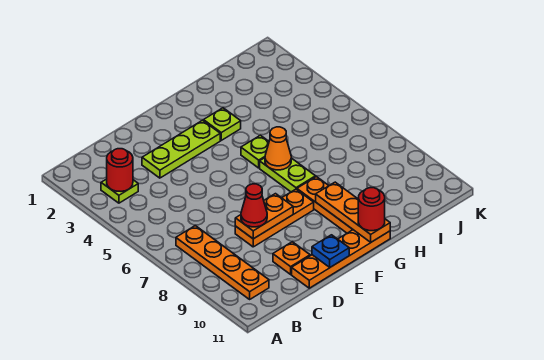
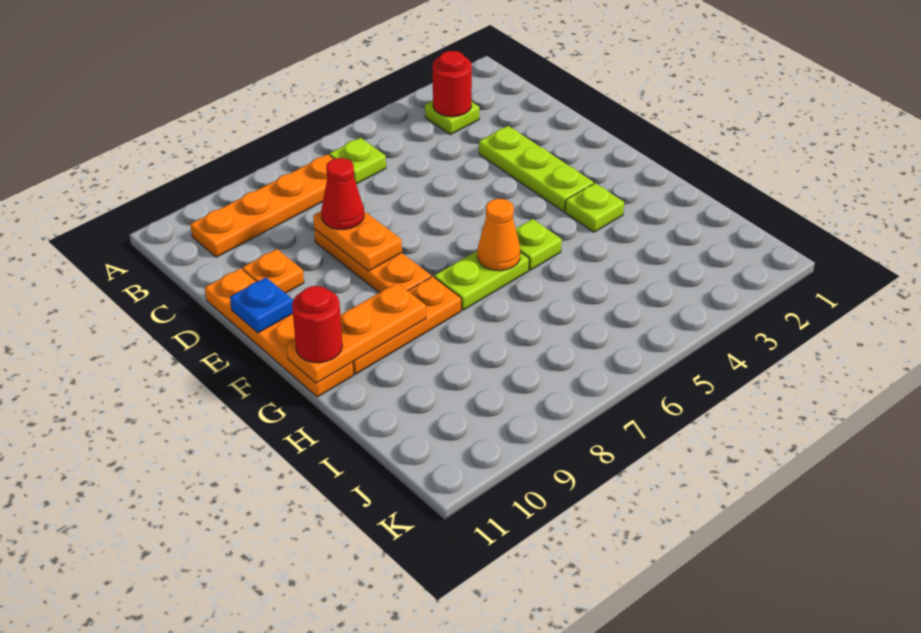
none -> lime plate B6 level 1

